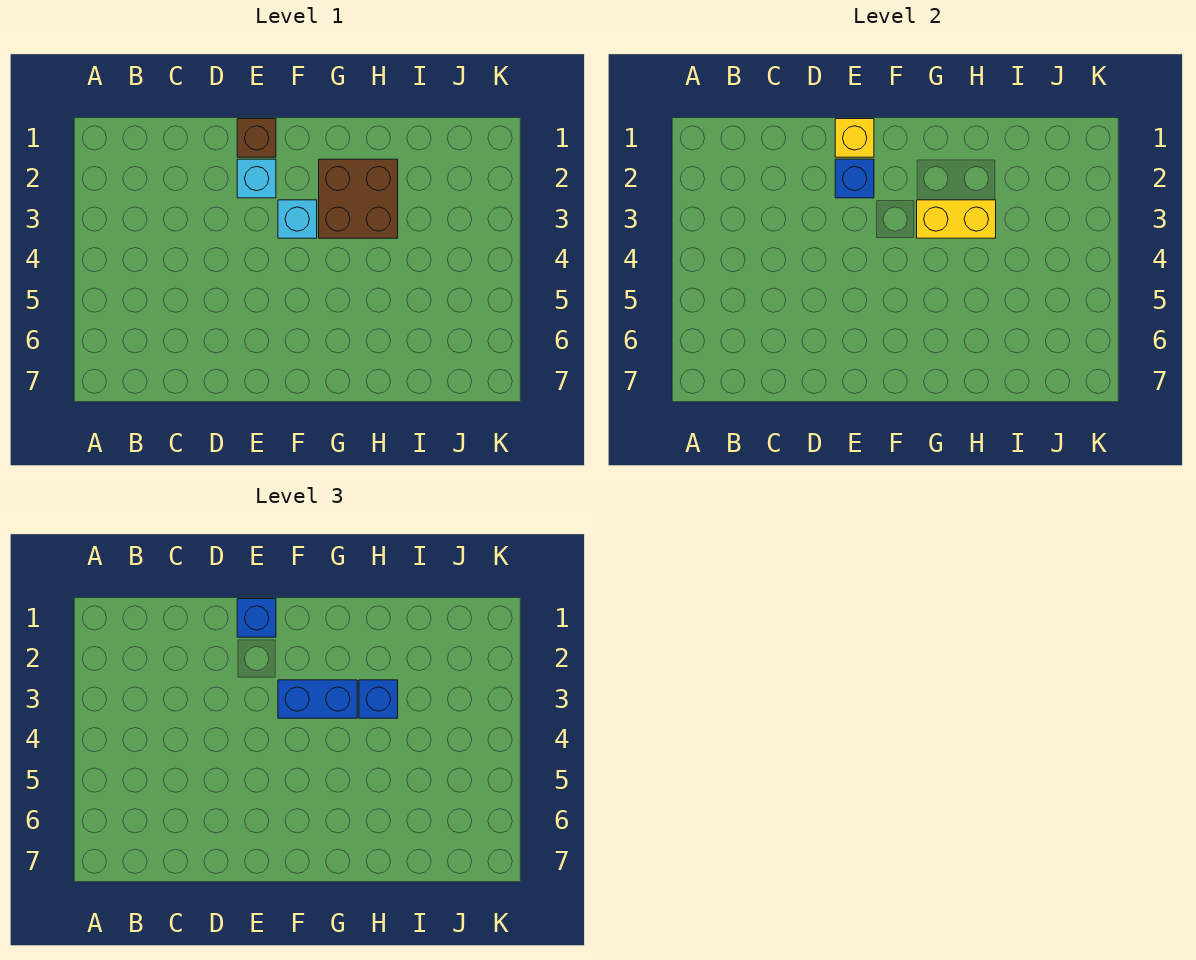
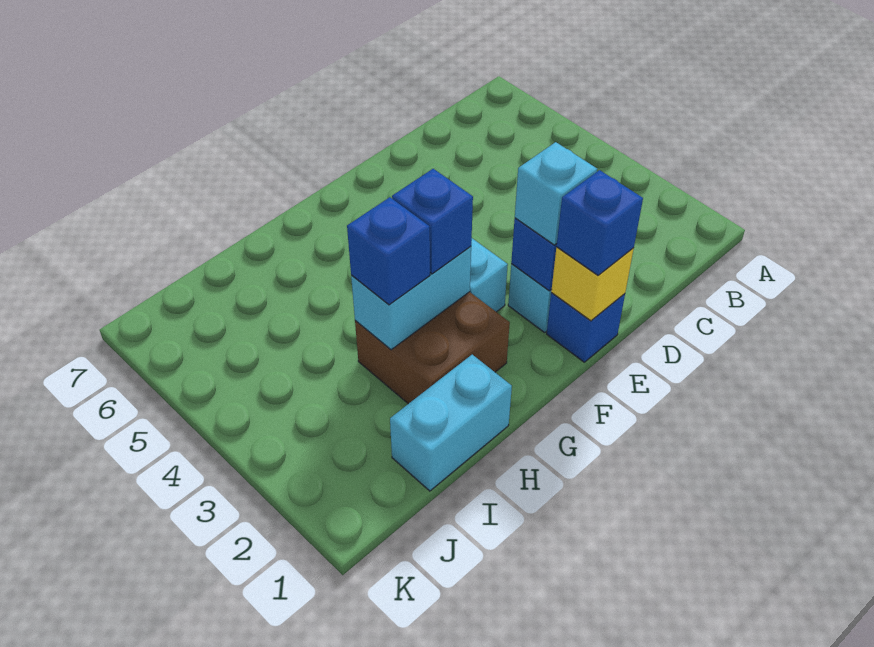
brown brick E1 level 1 -> blue brick E1 level 1
none -> cyan brick E2 level 3
blue brick F3:G3 level 3 -> blue brick G3 level 3
yellow brick G3:H3 level 2 -> cyan brick G3:H3 level 2
none -> cyan brick H1:I1 level 1

